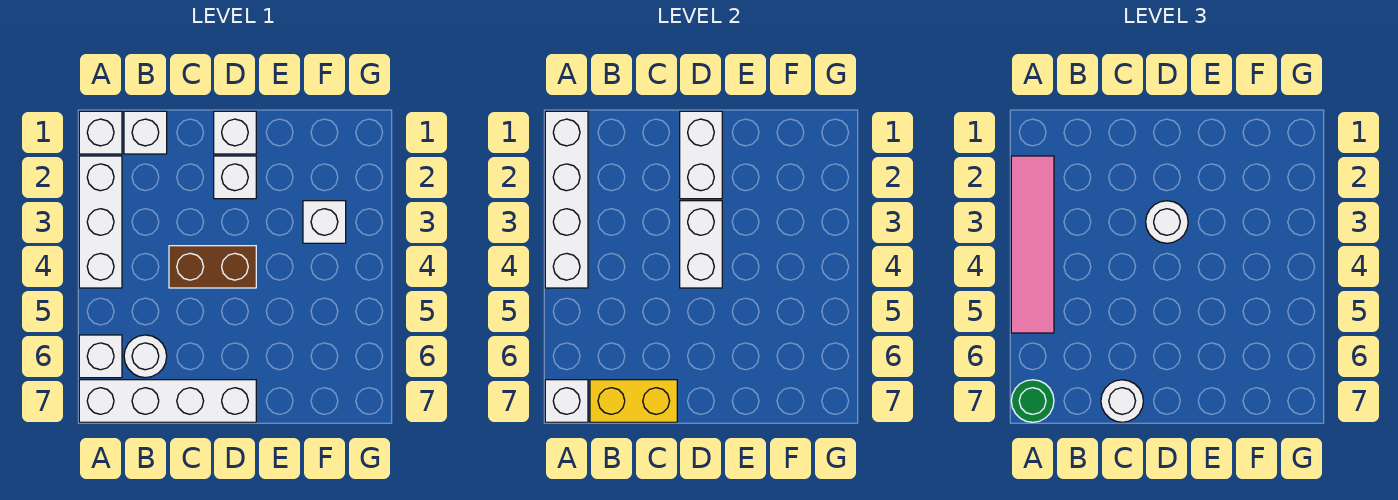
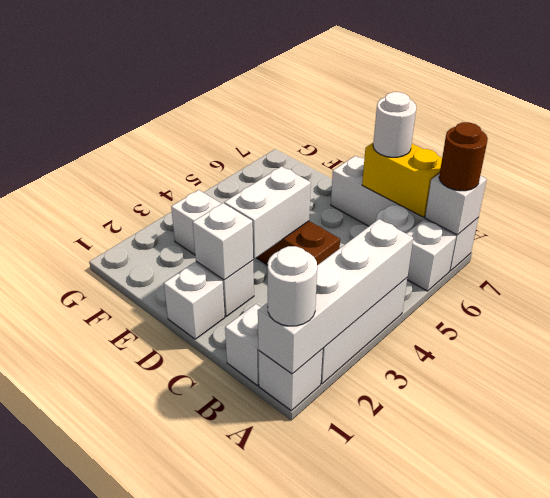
pink tile A2:A5 level 3 -> none
green round brick A7 level 3 -> brown round brick A7 level 3
white brick D1:D2 level 2 -> white brick D2 level 2
white round brick D3 level 3 -> white round brick A1 level 3

